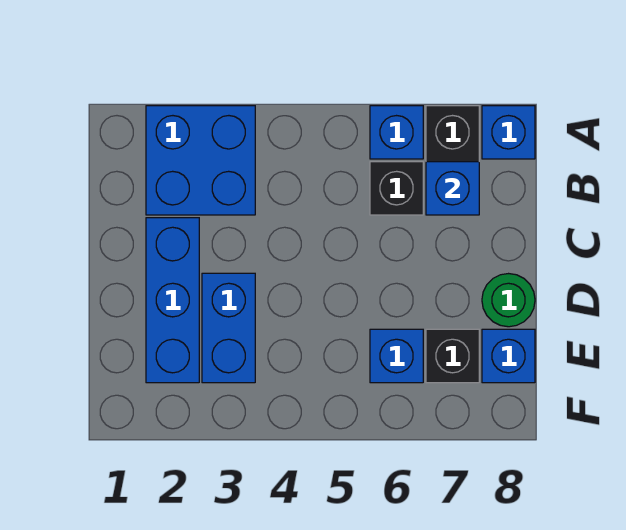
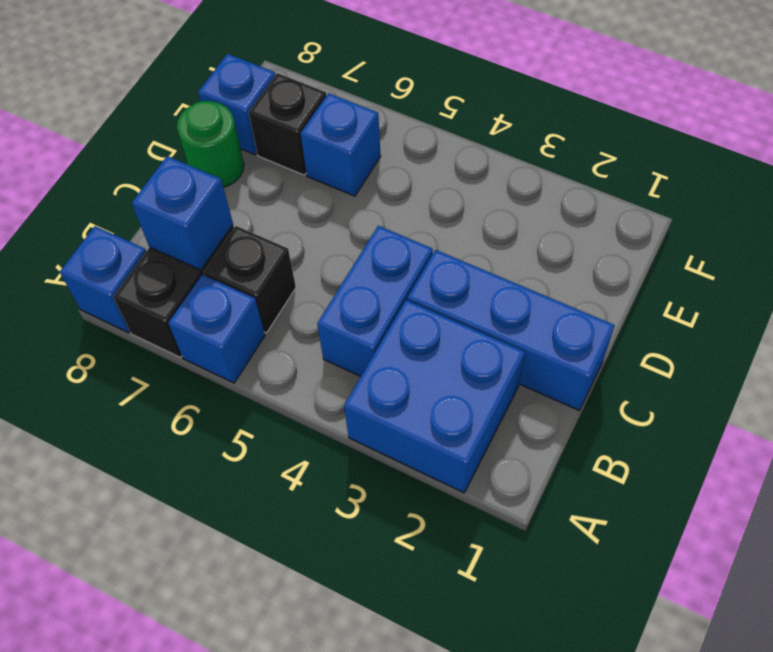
blue brick C2:E2 level 1 -> blue brick C1:C3 level 1
blue brick D3:E3 level 1 -> blue brick B4:C4 level 1

